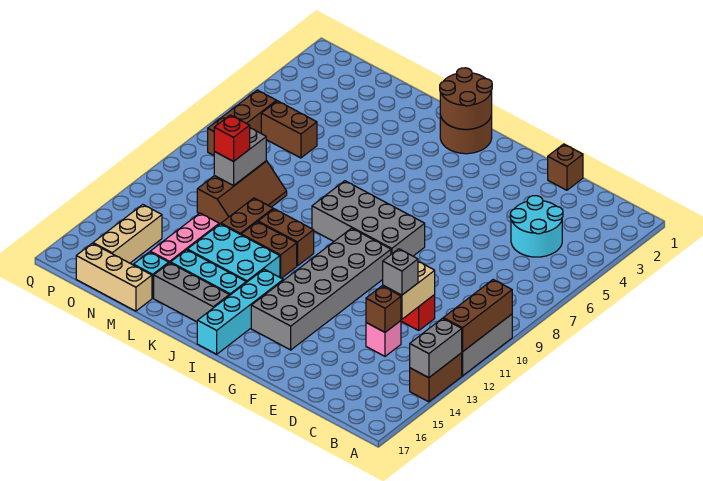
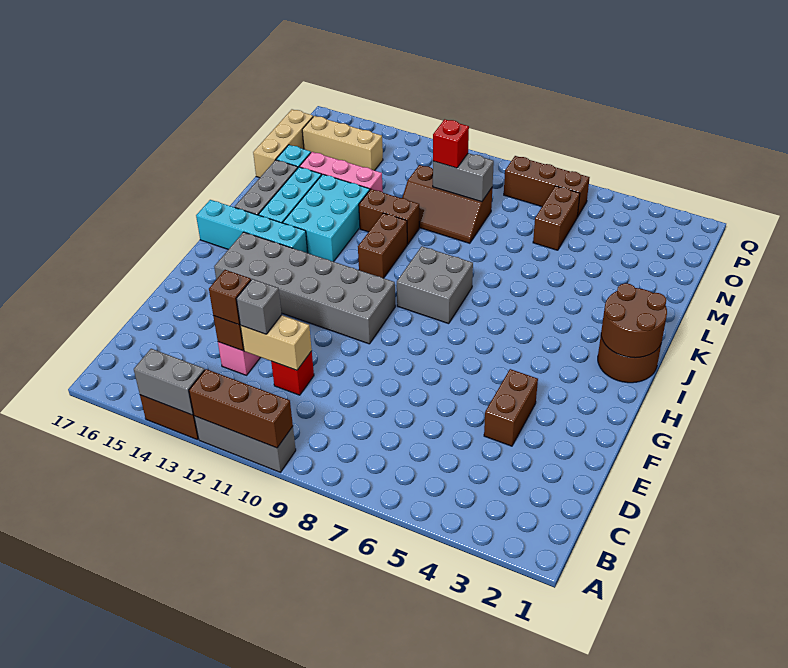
cyan round brick C4:D5 level 1 -> none
brown brick E1 level 1 -> brown brick D13 level 3
grey brick G8:J9 level 1 -> grey brick I8:J9 level 1
brown brick J12:K12 level 1 -> brown brick E4:F4 level 1

